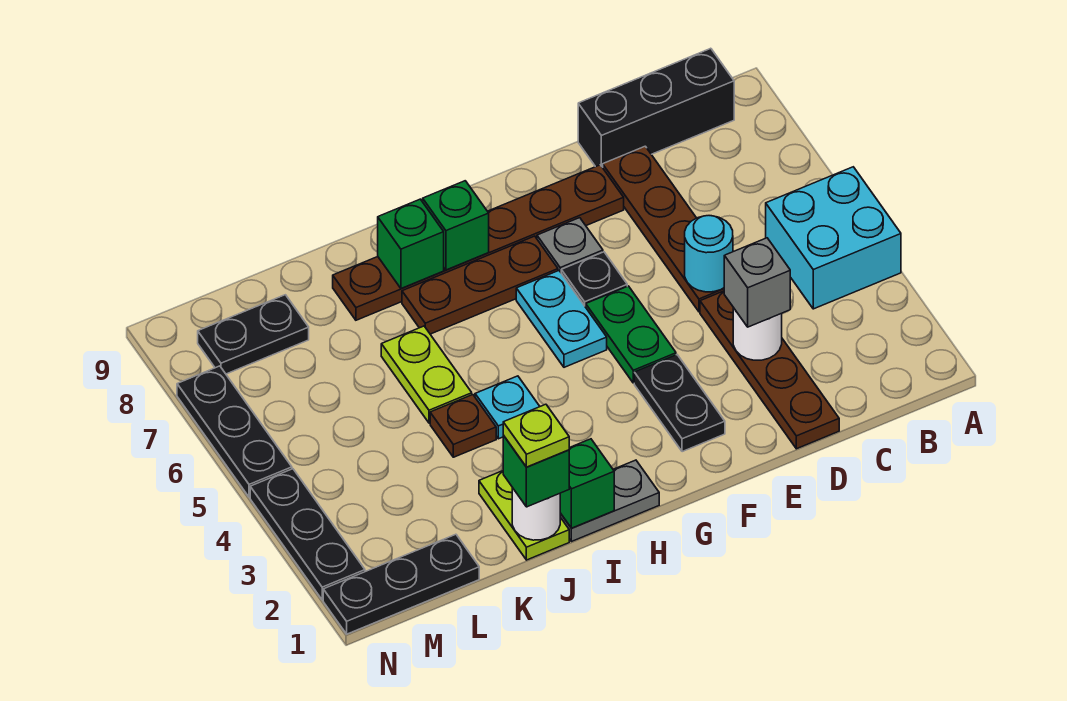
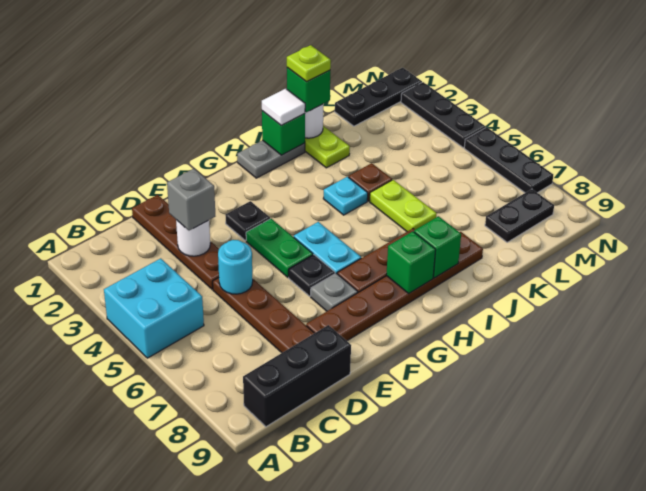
black plate F2:F3 level 1 -> black plate F3 level 1
none -> white tile I1 level 3

